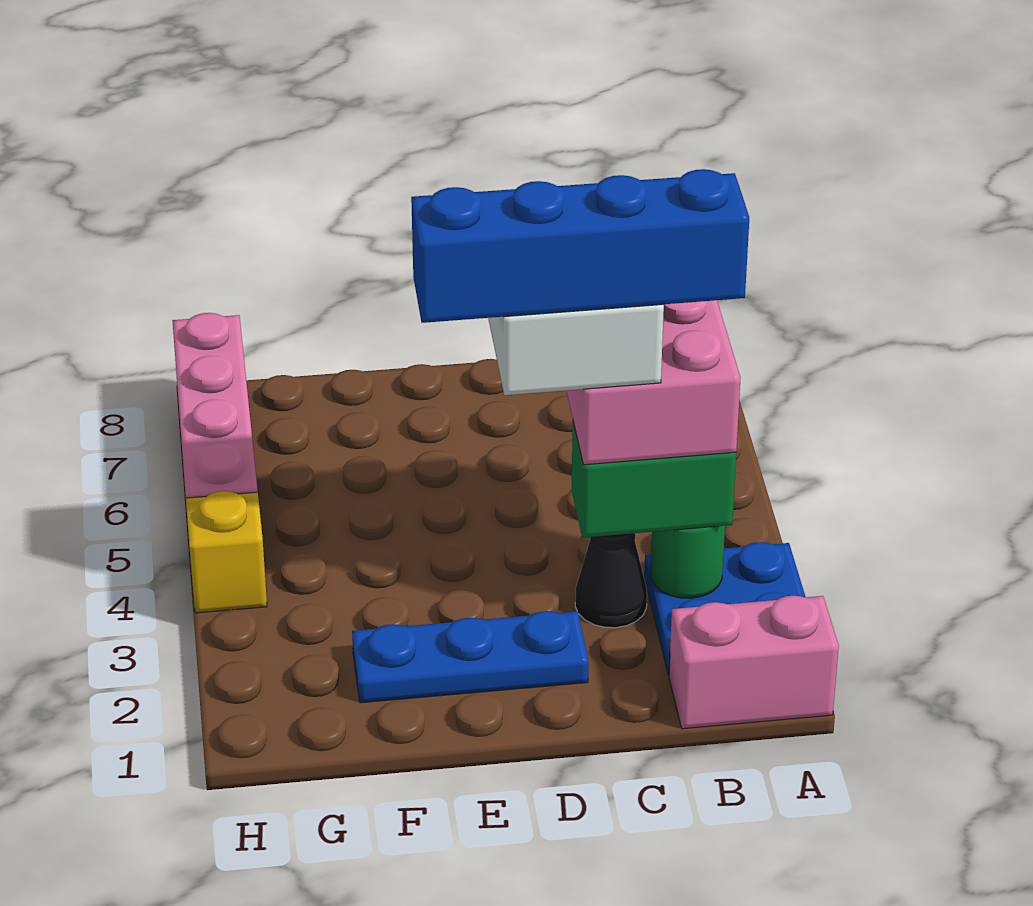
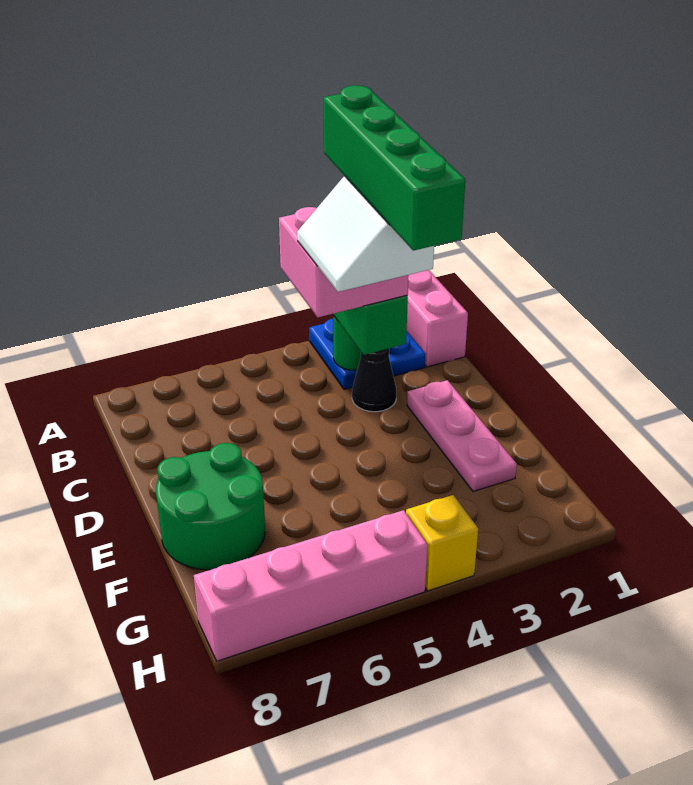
blue brick B3:E3 level 6 -> green brick B3:E3 level 6
blue plate D2:F2 level 1 -> pink plate D2:F2 level 1
none -> green round brick E7:F8 level 1

